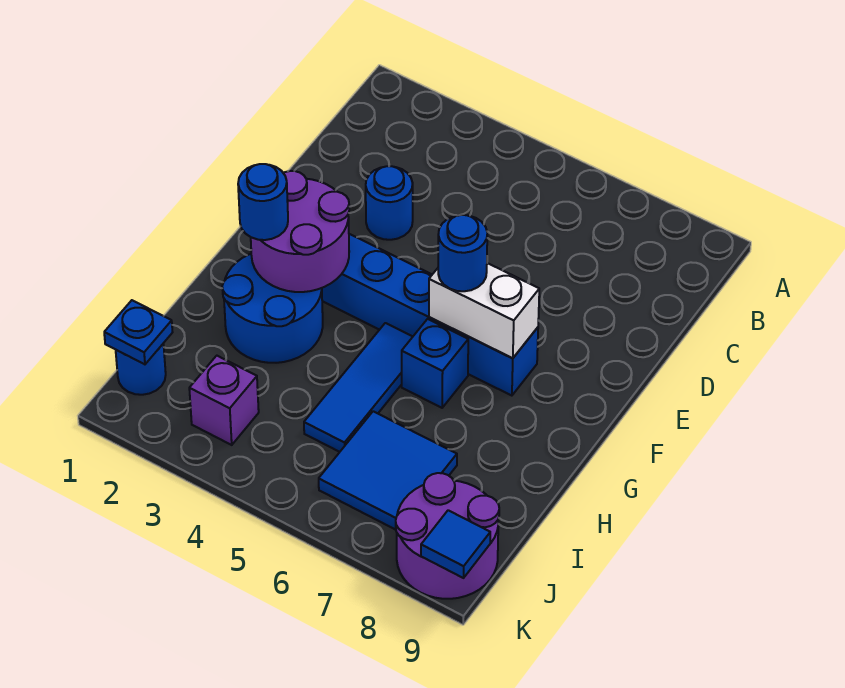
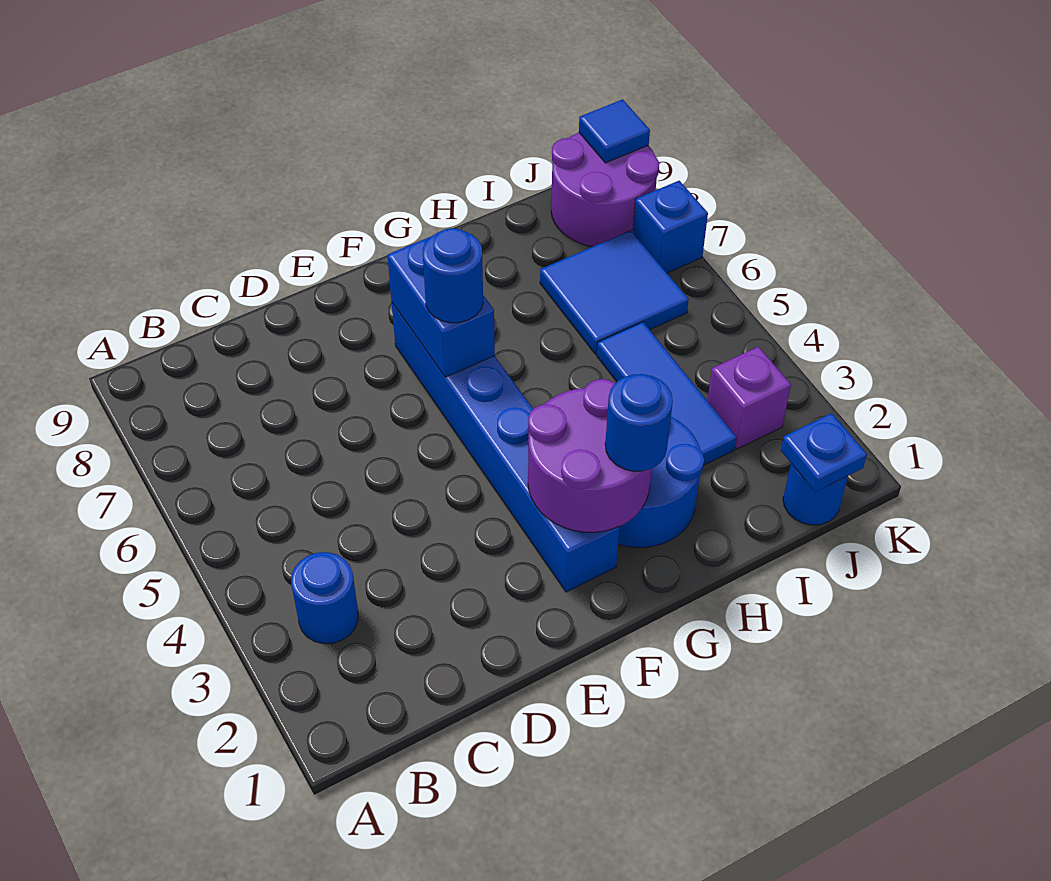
blue round brick D3 level 1 -> blue round brick B3 level 1
white brick F6:F7 level 2 -> blue brick F6:F7 level 2
blue tile G5:I5 level 1 -> blue tile I3:I5 level 1
blue brick G6 level 1 -> blue brick K7 level 1

